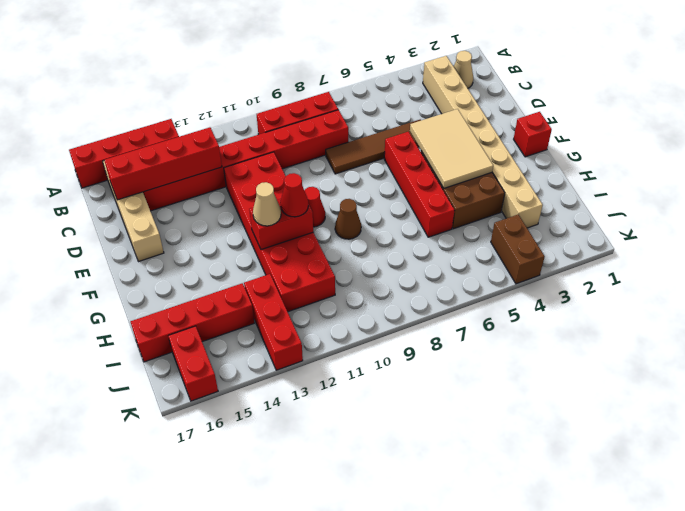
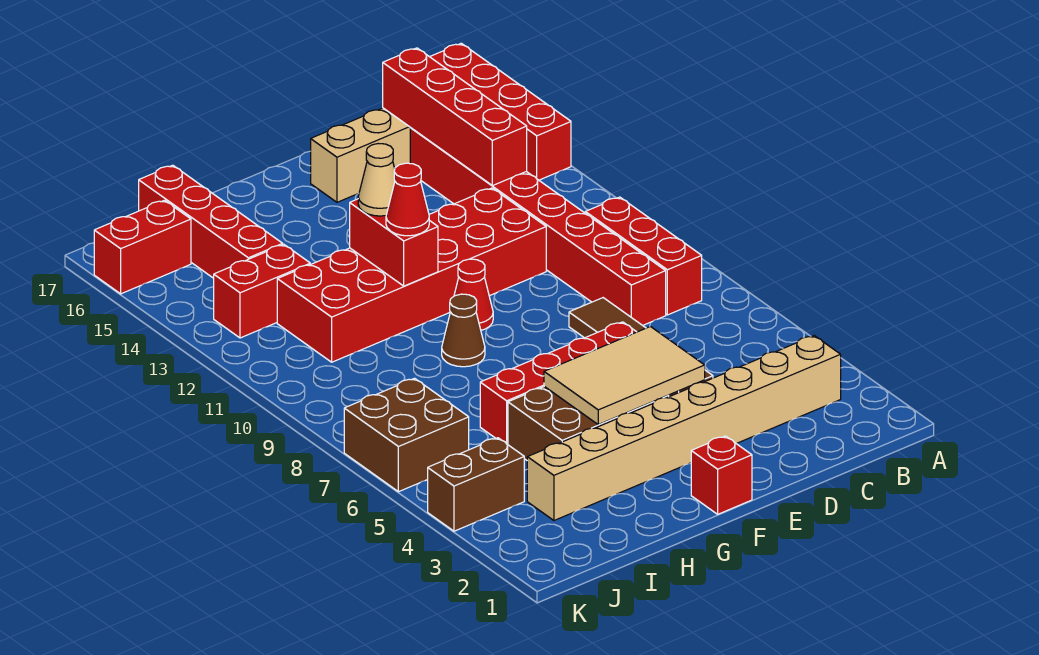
tan cone B2 level 1 -> none
red brick I13:K13 level 1 -> red brick I13:J13 level 1
none -> brown brick J6:K7 level 1

